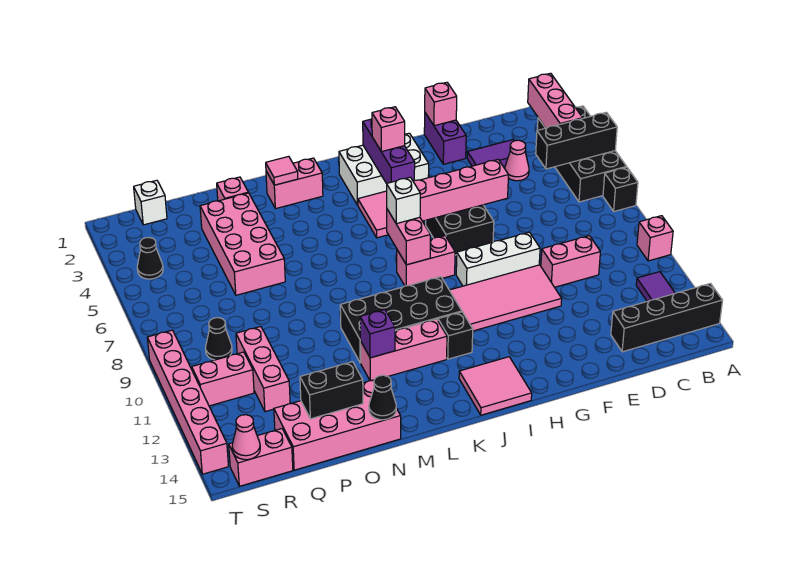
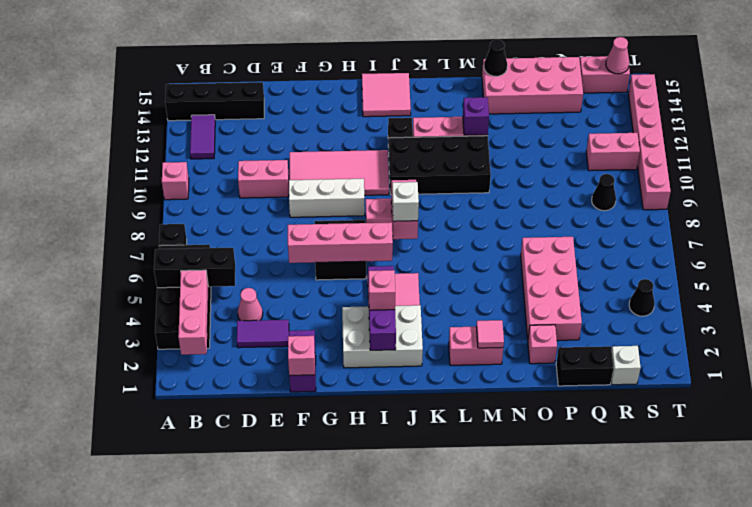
black brick O14:P14 level 2 -> black brick P1:Q1 level 1
pink brick Q10:Q12 level 1 -> none

